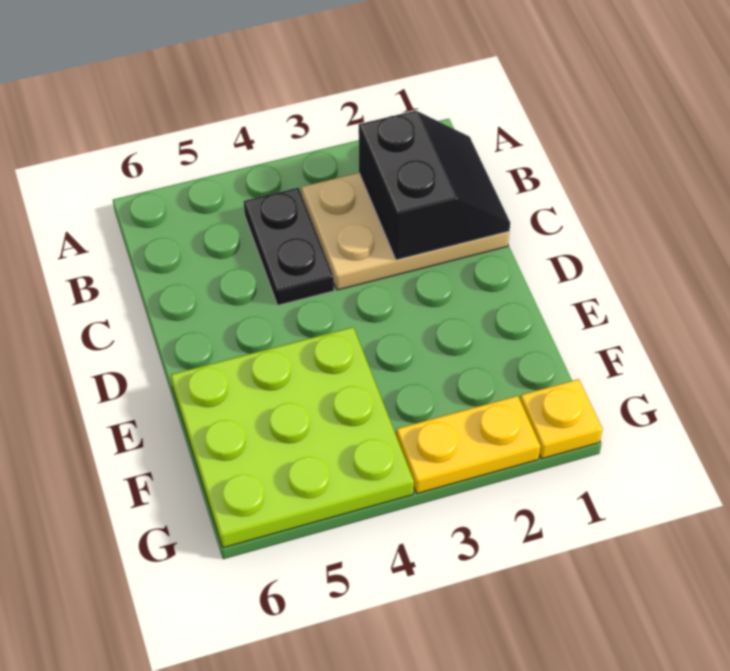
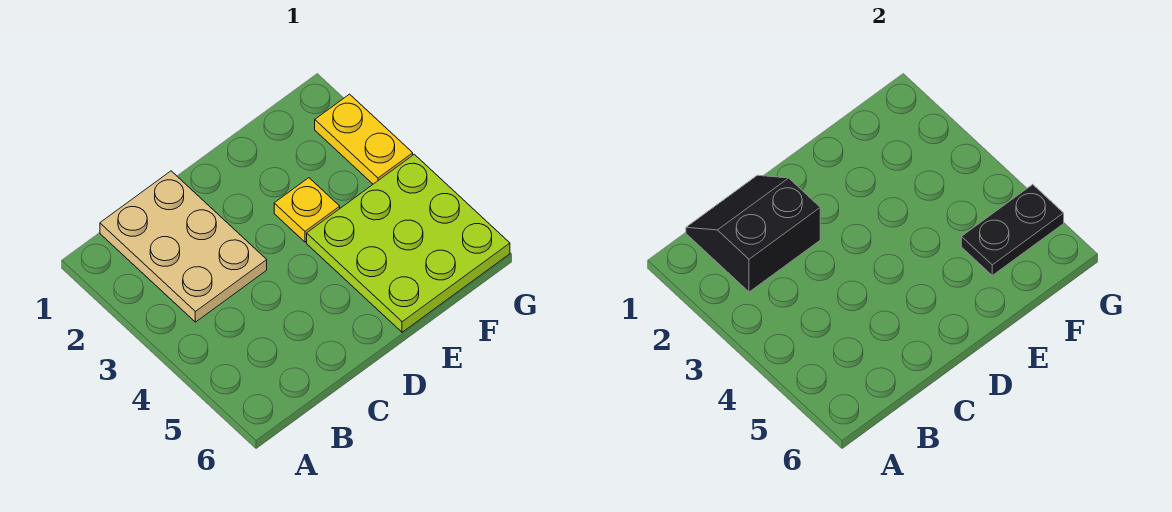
black plate B4:C4 level 1 -> black plate F5:G5 level 2
yellow plate G1 level 1 -> yellow plate E3 level 1

